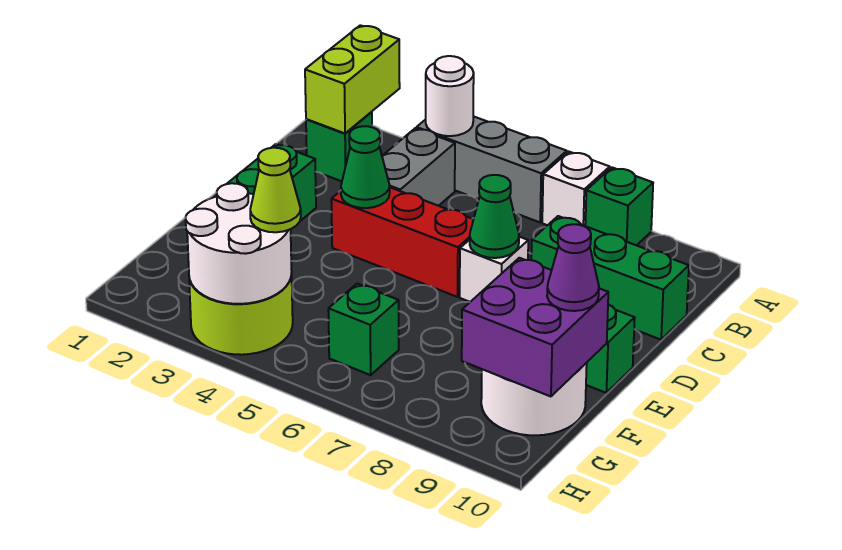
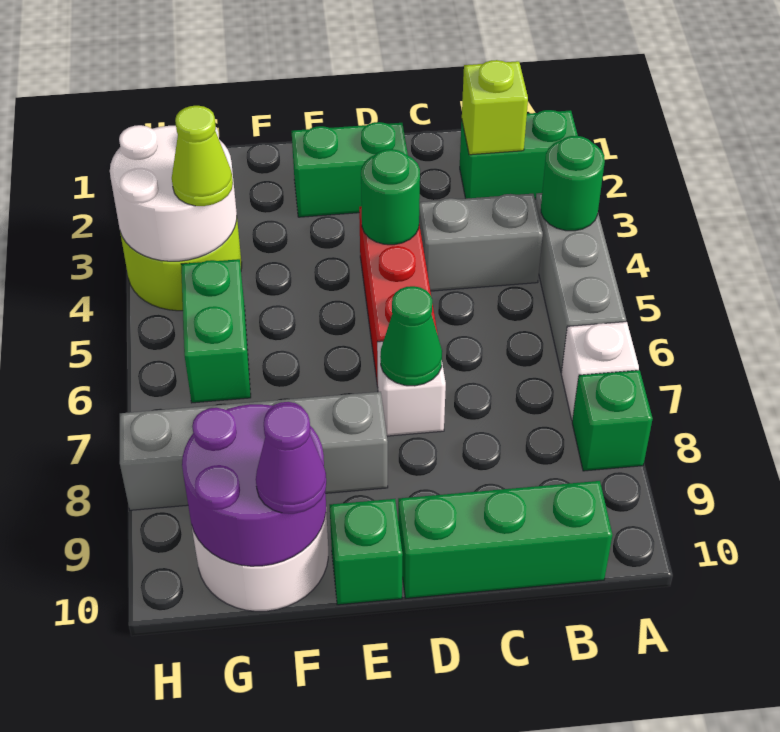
lime brick A2:B2 level 2 -> lime brick B2 level 2
white round brick A4 level 2 -> green round brick A4 level 2
green brick B2 level 1 -> green brick A2:B2 level 1
green brick C8:C10 level 1 -> green brick B10:D10 level 1
green cone D4 level 2 -> green round brick D4 level 2
none -> grey brick E8:H8 level 1
purple brick F9:G10 level 2 -> purple round brick F9:G10 level 2
green brick G6 level 1 -> green brick G5:G6 level 1

